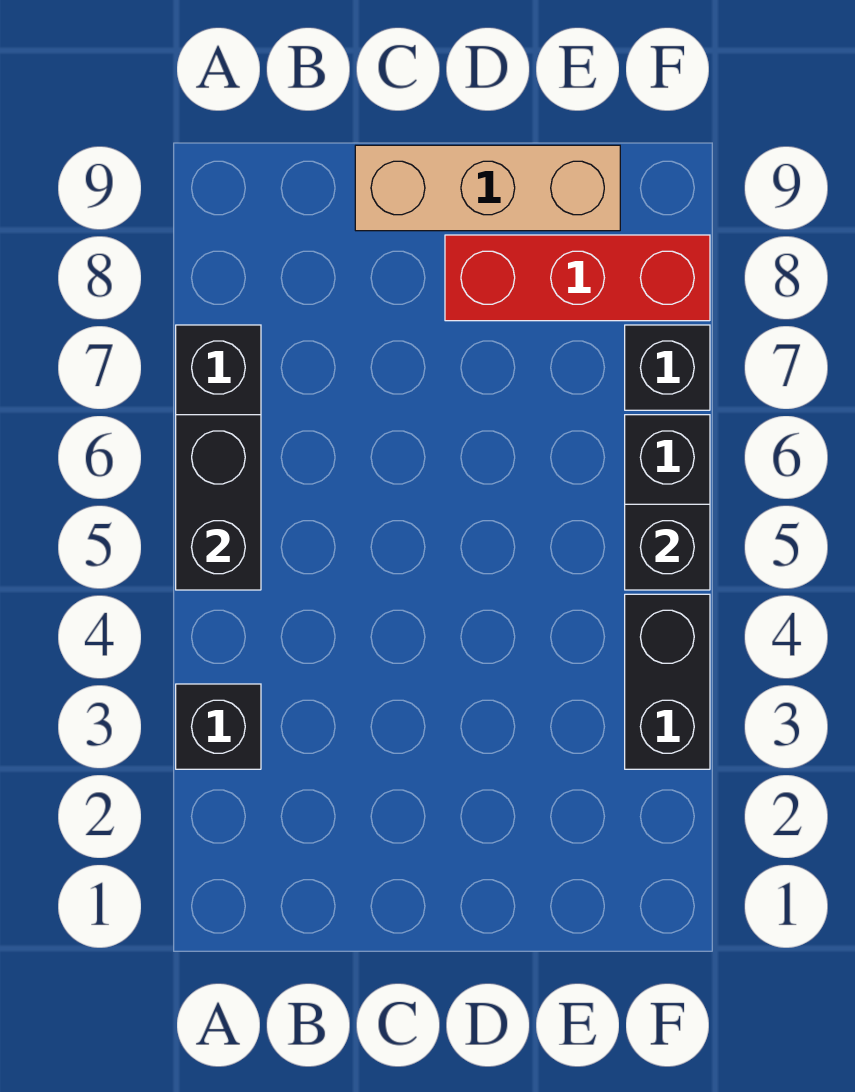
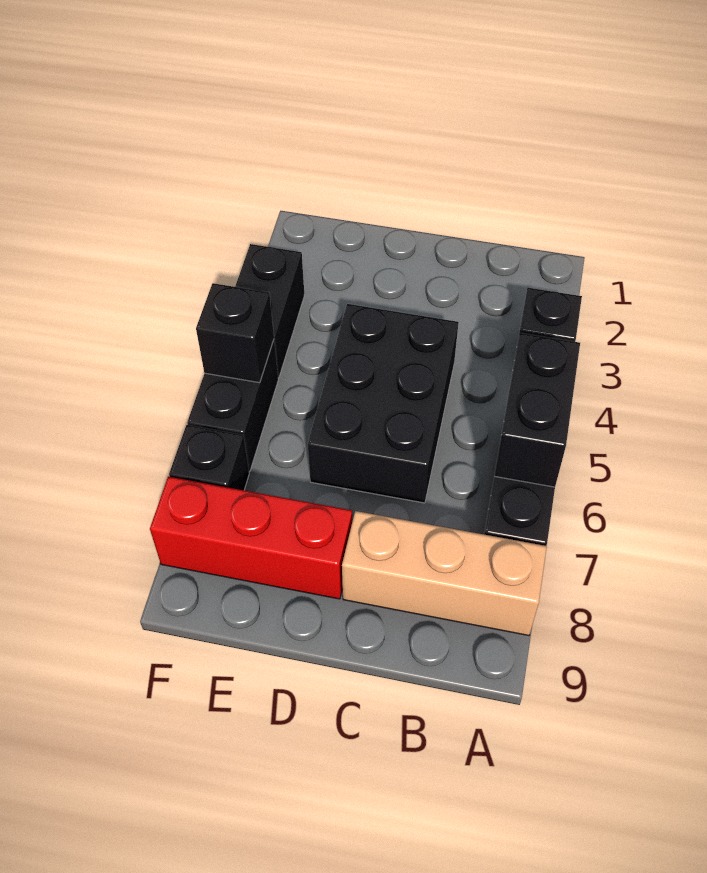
none -> black brick C4:D6 level 1
tan brick C9:E9 level 1 -> tan brick A8:C8 level 1

